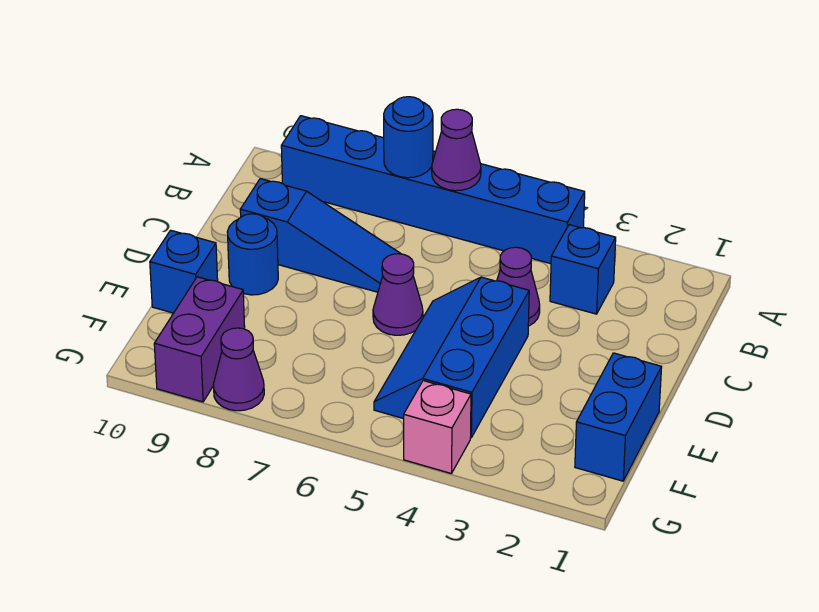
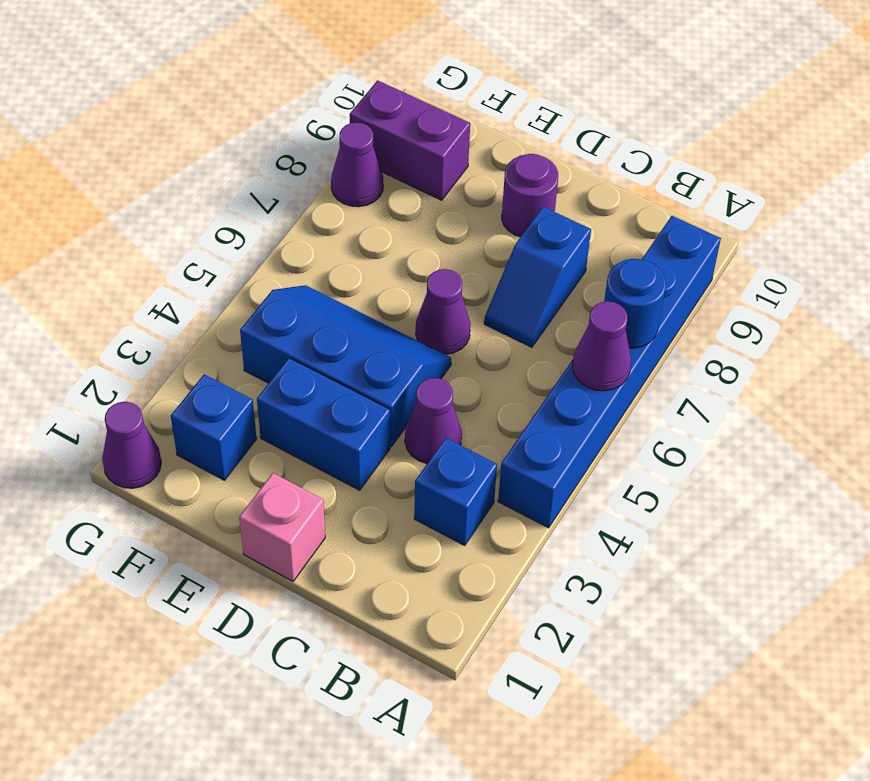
blue slope C7:C9 level 1 top 9 -> blue slope C7:C8 level 1 top 8
blue round brick D9 level 1 -> purple round brick D9 level 1
blue brick E1:F1 level 1 -> blue brick D3:E3 level 1
blue brick E10 level 1 -> blue brick F2 level 1
none -> purple cone G1 level 1
pink brick G4 level 1 -> pink brick D1 level 1

